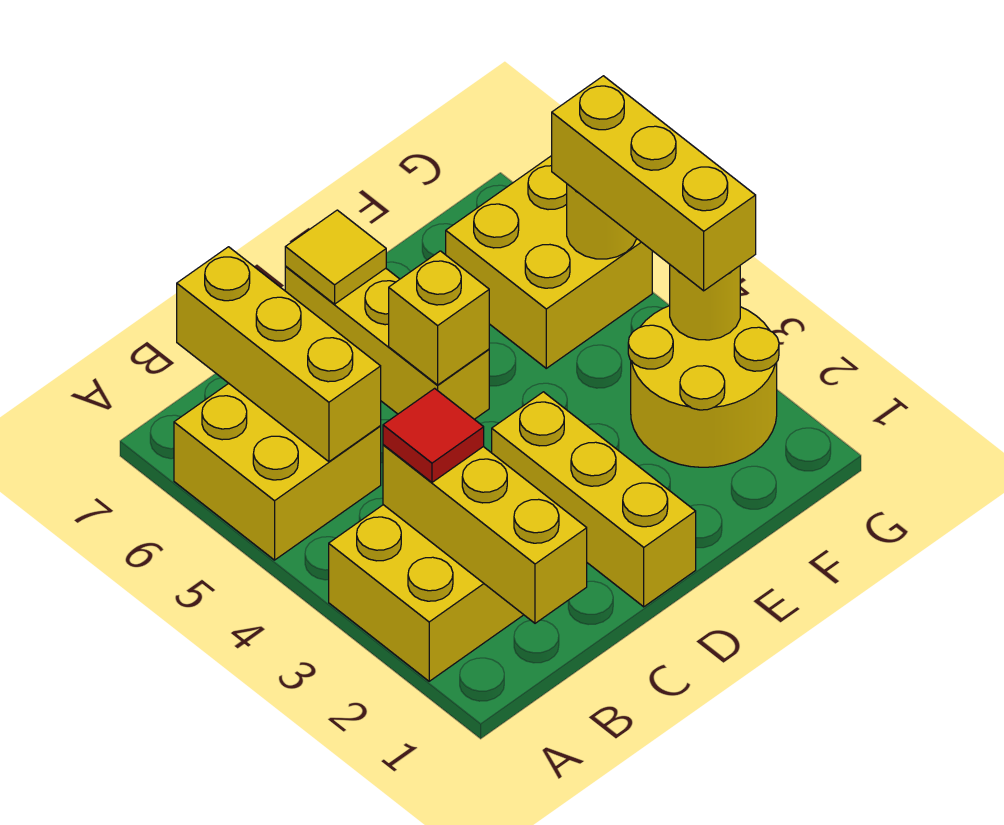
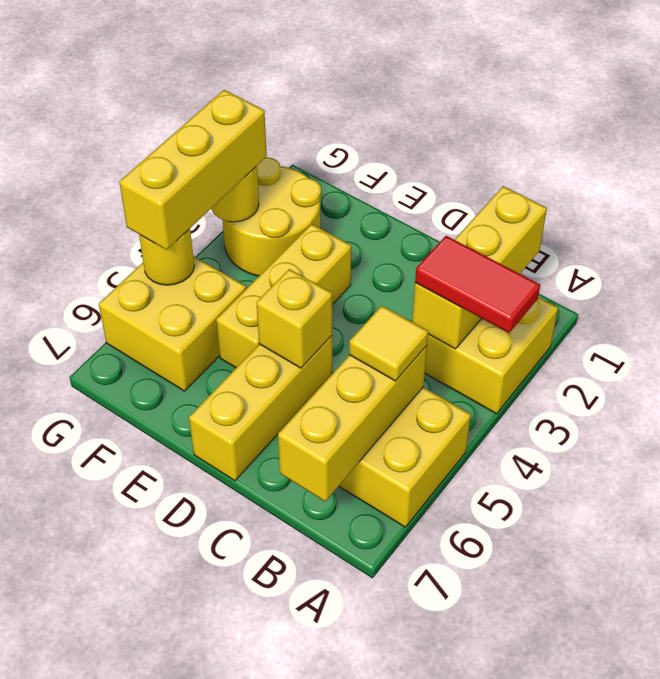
red tile B3 level 3 -> red tile A3:B3 level 3
yellow brick D1:D3 level 1 -> yellow brick E3:E5 level 1
yellow tile D7 level 2 -> yellow tile B5 level 3

